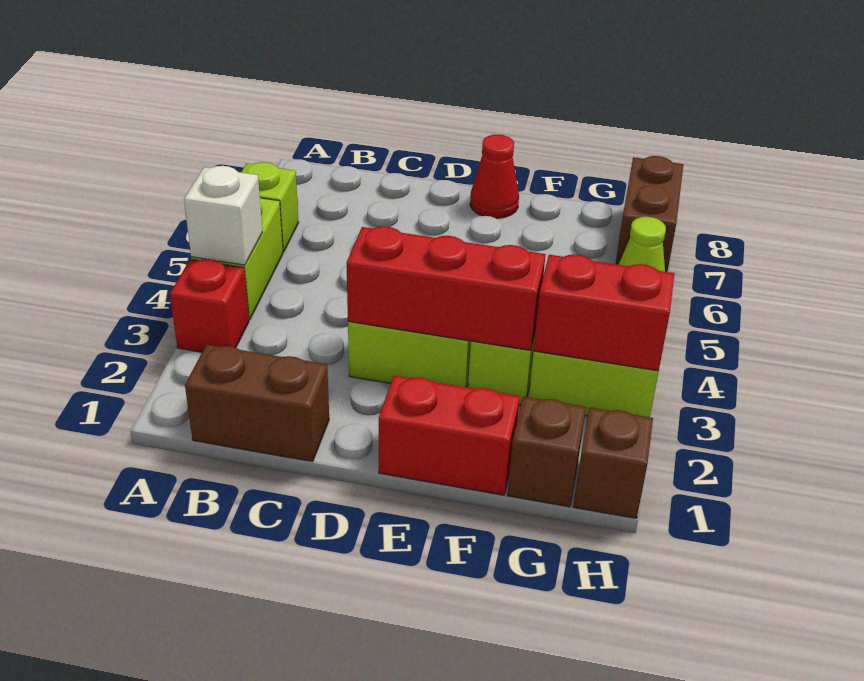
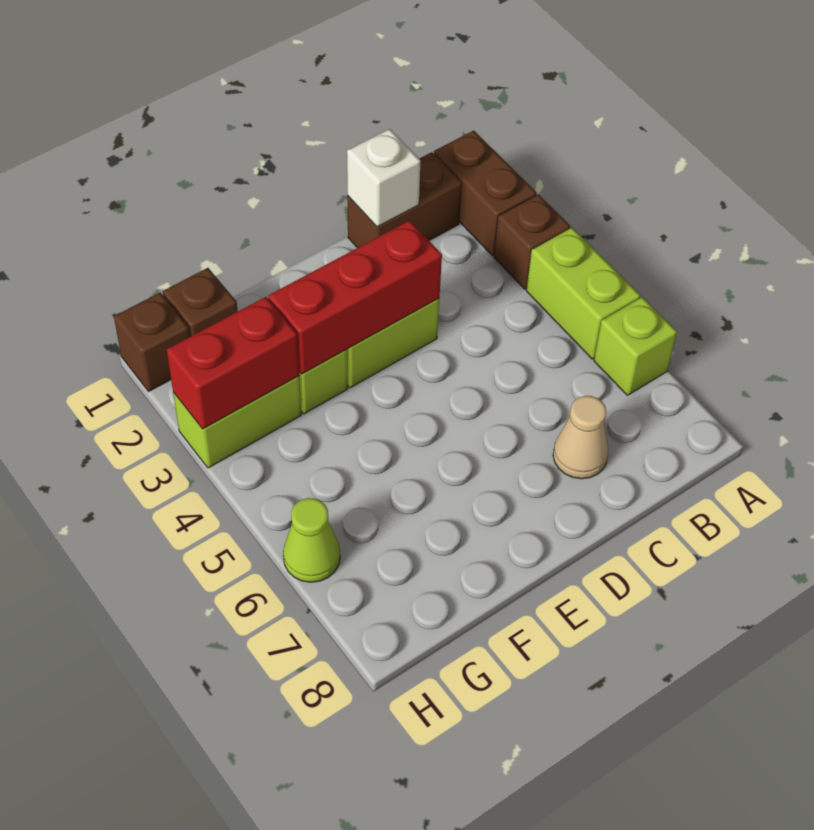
red brick A3 level 1 -> brown brick A3 level 1
white brick A4 level 2 -> white brick C1 level 2
none -> tan cone C7 level 1
red brick E1:F1 level 1 -> none
red cone E8 level 1 -> none
brown brick H7:H8 level 1 -> brown brick A1:A2 level 1

